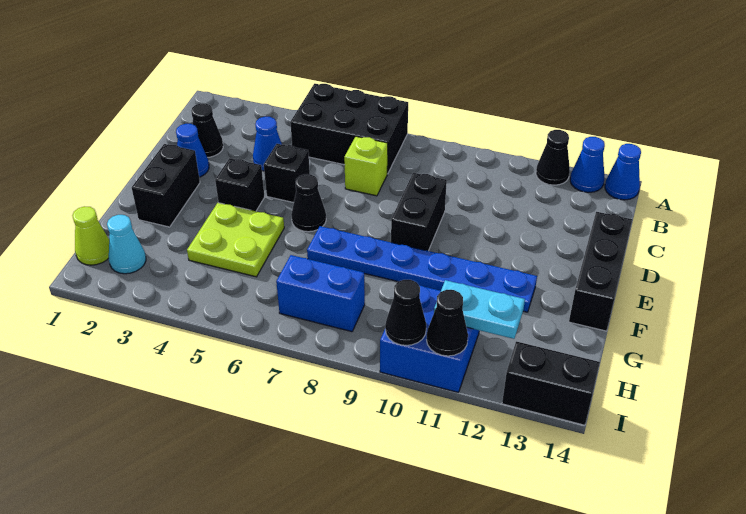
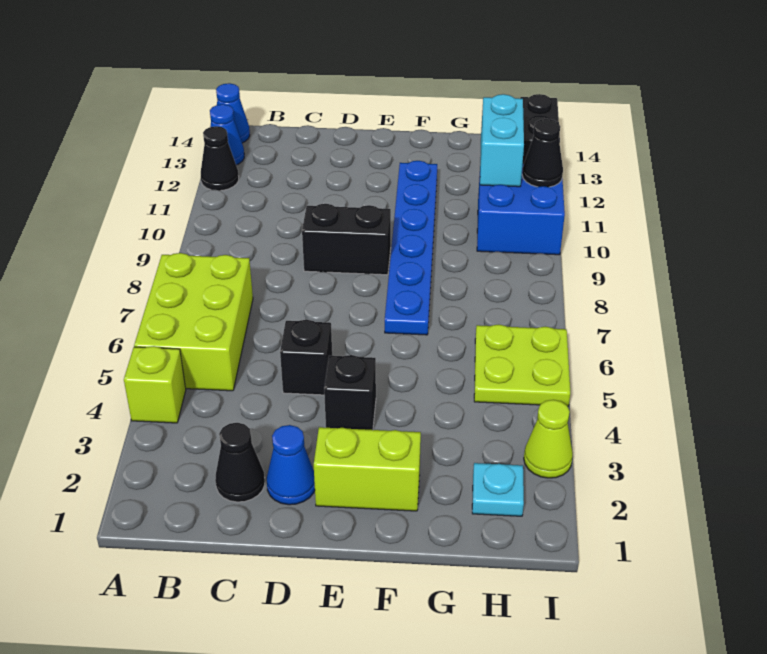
black brick A5:B7 level 1 -> lime brick A5:B7 level 1
blue cone C4 level 1 -> none
lime brick C7 level 1 -> lime brick A4 level 1
black brick D14:F14 level 1 -> none
black brick E2:F2 level 1 -> lime brick E2:F2 level 1
black cone E6 level 1 -> none
lime plate F4:G5 level 1 -> lime plate H5:I6 level 1
lime cone H1 level 1 -> lime cone I3 level 1
cyan cone H2 level 1 -> cyan plate H2 level 1
blue brick H7:H8 level 1 -> none
cyan plate H11:H12 level 2 -> cyan brick H11:H12 level 2
black cone I10 level 2 -> none

